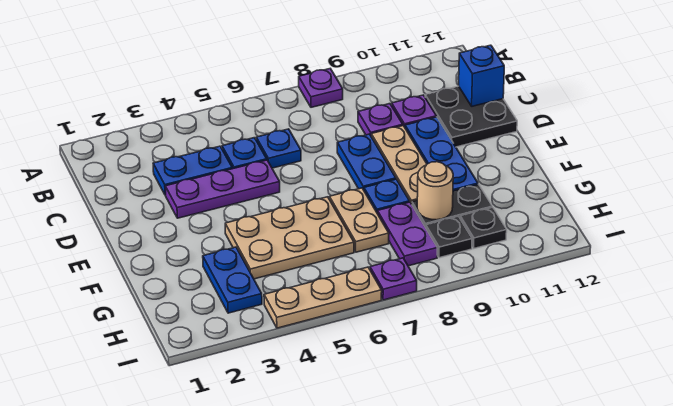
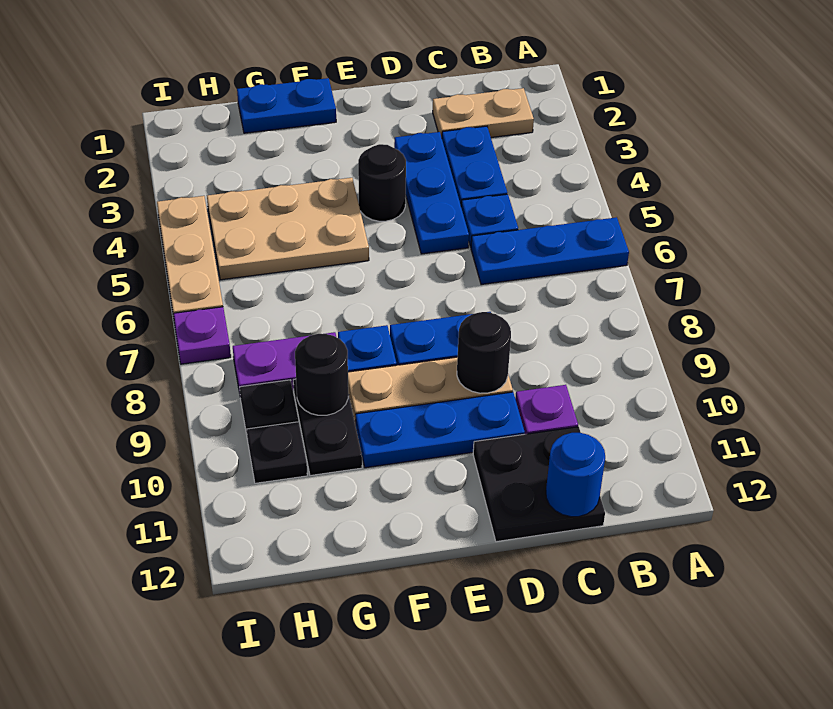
purple plate A8 level 1 -> none
blue plate C6 level 1 -> blue plate A6:C6 level 1
purple plate C9 level 1 -> none
blue brick C12 level 2 -> blue round brick C12 level 2
purple plate D3:D5 level 1 -> blue plate D3:D5 level 1
none -> black round brick D9 level 2
none -> black round brick E4 level 1
tan plate F4:G6 level 1 -> tan plate F4:H5 level 1
tan plate F7:G7 level 1 -> tan plate B2:C2 level 1
blue plate G3:H3 level 1 -> blue plate F1:G1 level 1
tan round brick G9 level 2 -> black round brick G9 level 2

